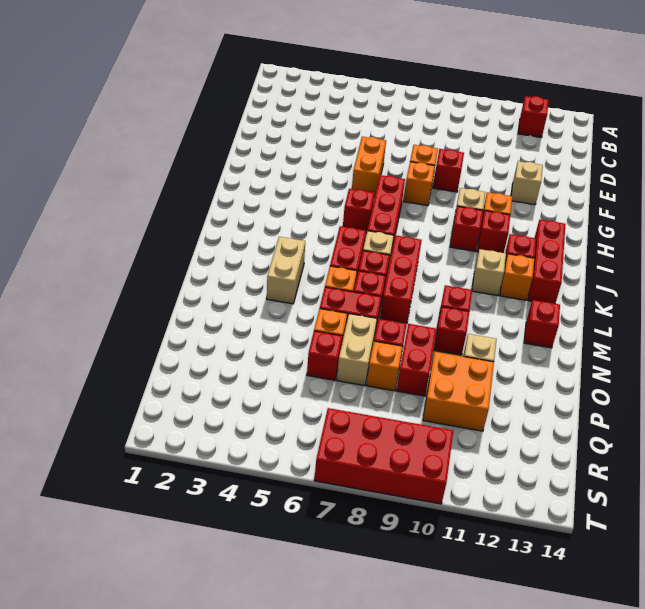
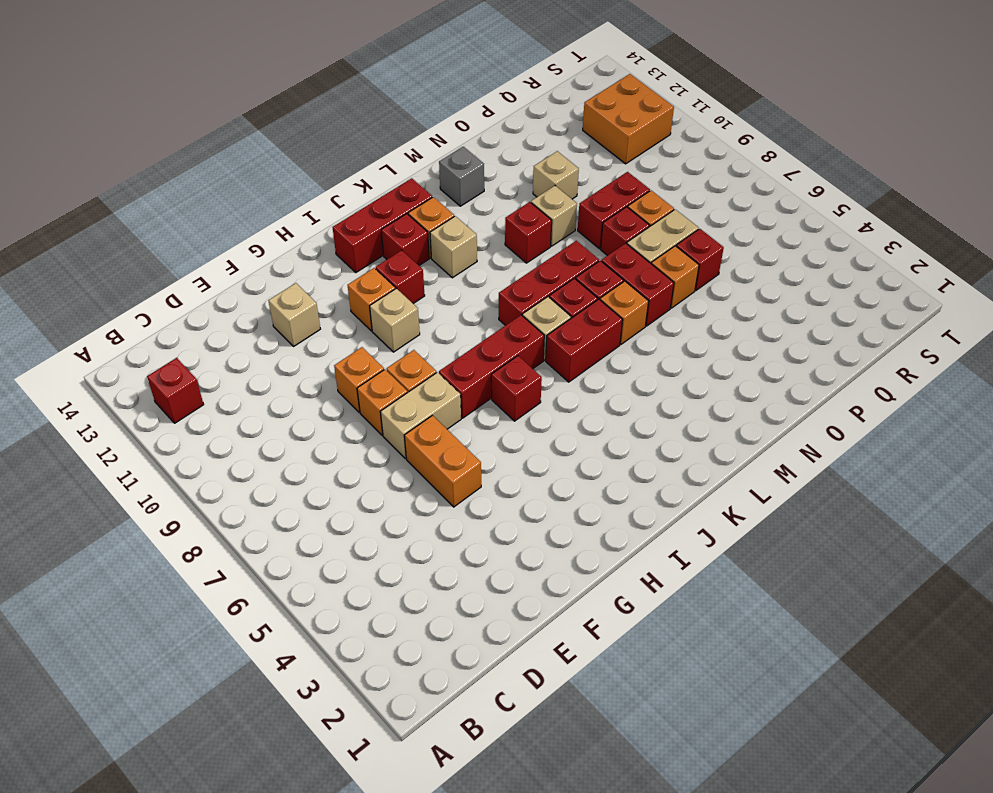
orange brick F6:G6 level 1 -> orange brick F5:F6 level 1
red brick F9 level 1 -> orange brick F9 level 1
red brick I10 level 1 -> none
tan brick L4:M4 level 1 -> tan brick F7:G7 level 1
red brick M13 level 1 -> grey brick M13 level 1
red brick N10 level 1 -> tan brick N10 level 1
orange brick P10:Q11 level 1 -> orange brick R11:S12 level 1
red brick S7:T10 level 1 -> none

